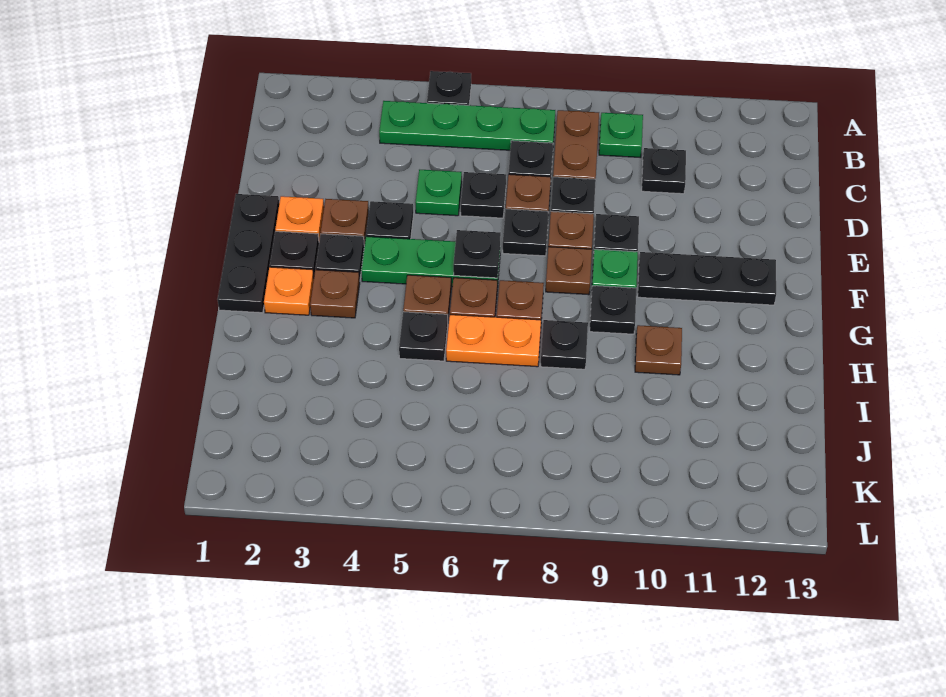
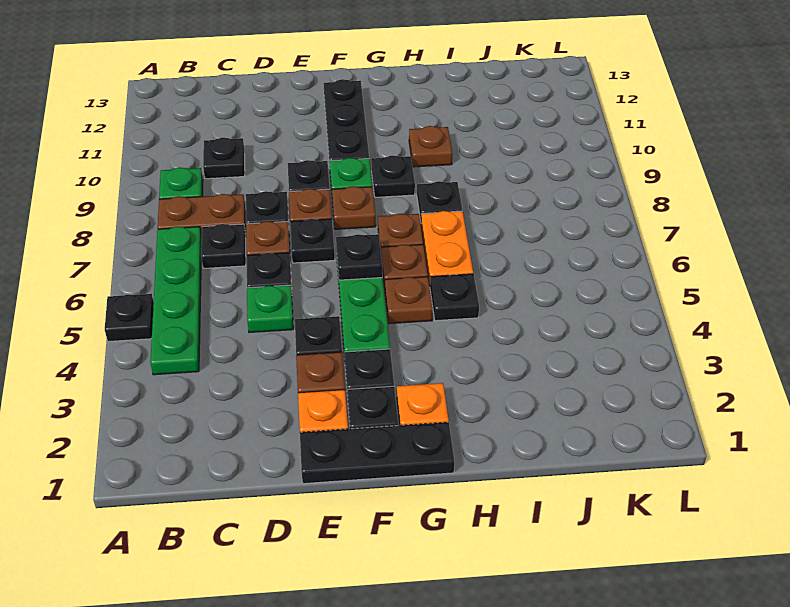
brown plate G3 level 1 -> none

